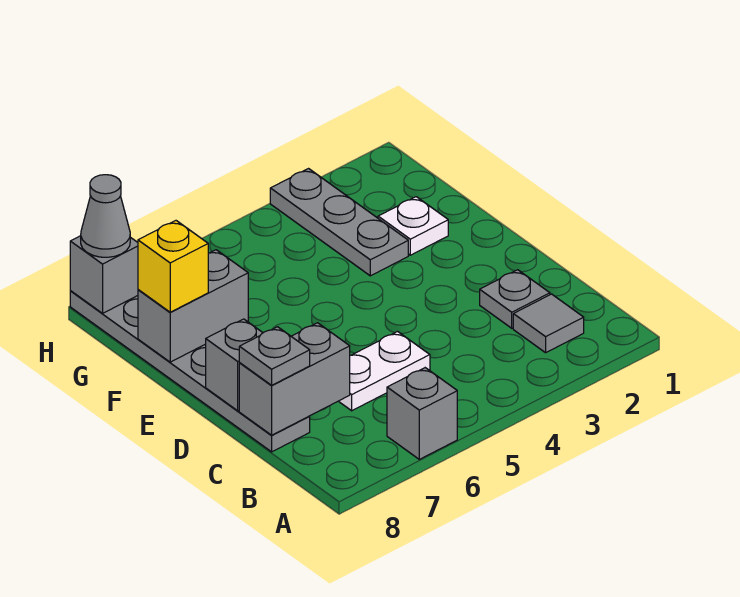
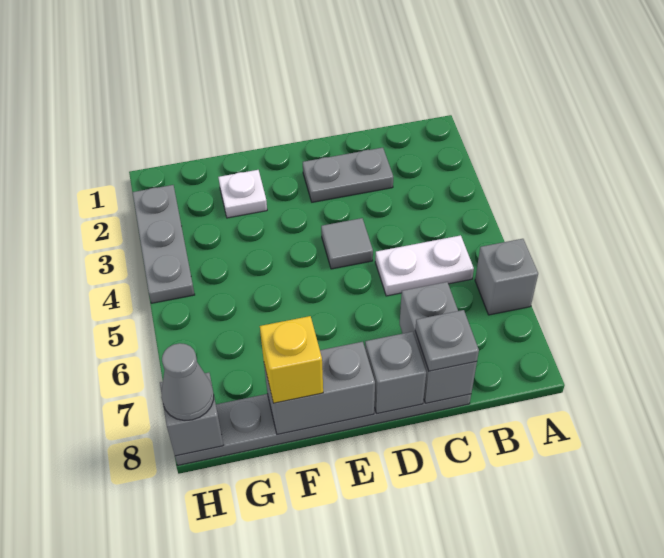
grey tile B2 level 1 -> grey tile D4 level 1
grey plate C2 level 1 -> grey plate C2:D2 level 1
white plate C5:C6 level 1 -> white plate B5:C5 level 1
grey plate F3:H3 level 1 -> grey plate H2:H4 level 1
grey brick F7:F8 level 2 -> grey brick E8:F8 level 2

